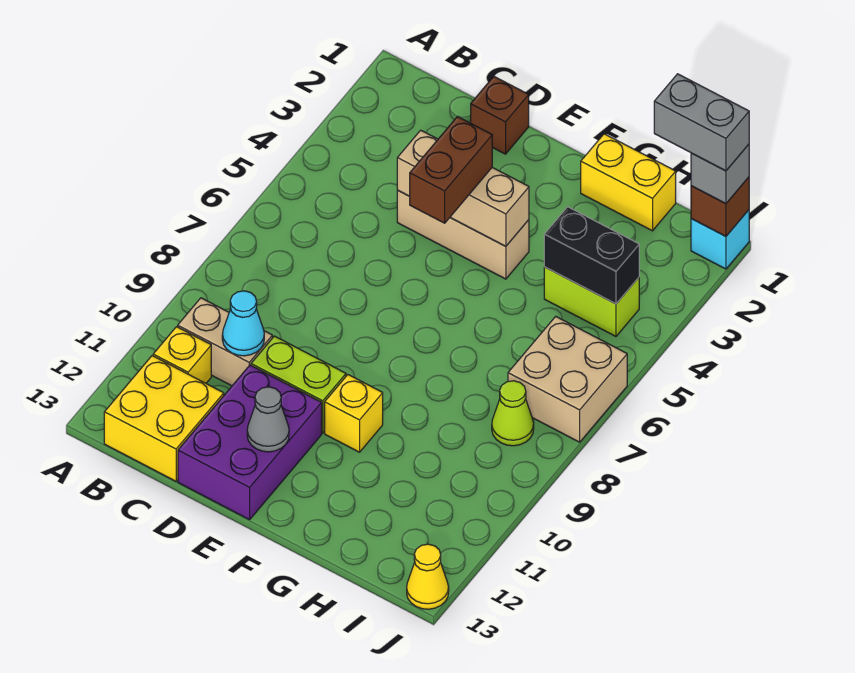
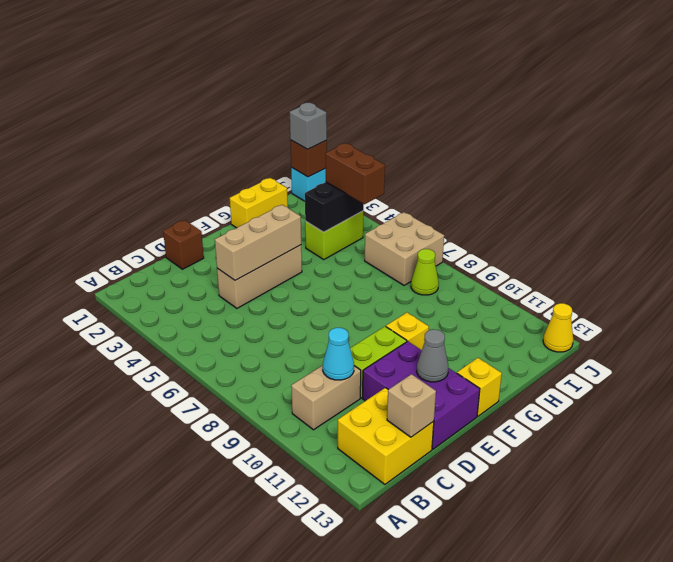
yellow brick B11 level 1 -> yellow brick F13 level 1
none -> tan brick C13 level 2
brown brick E4:E5 level 3 -> brown brick I4:I5 level 3
grey brick I1:J1 level 4 -> none

